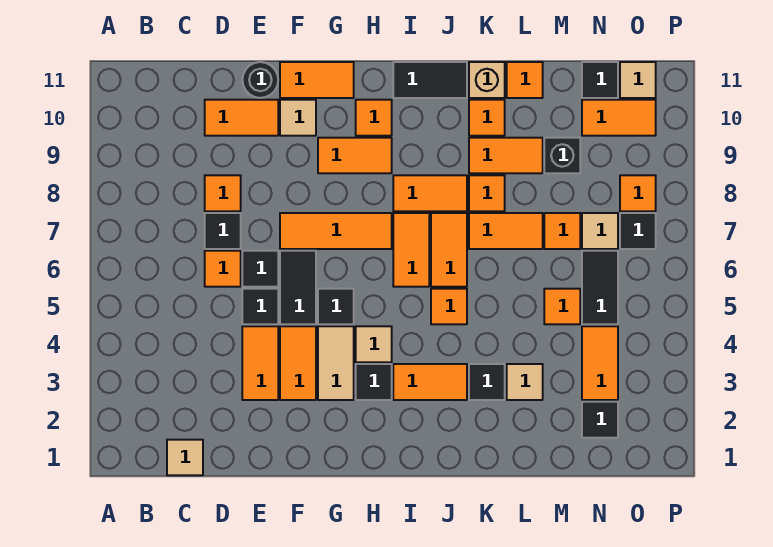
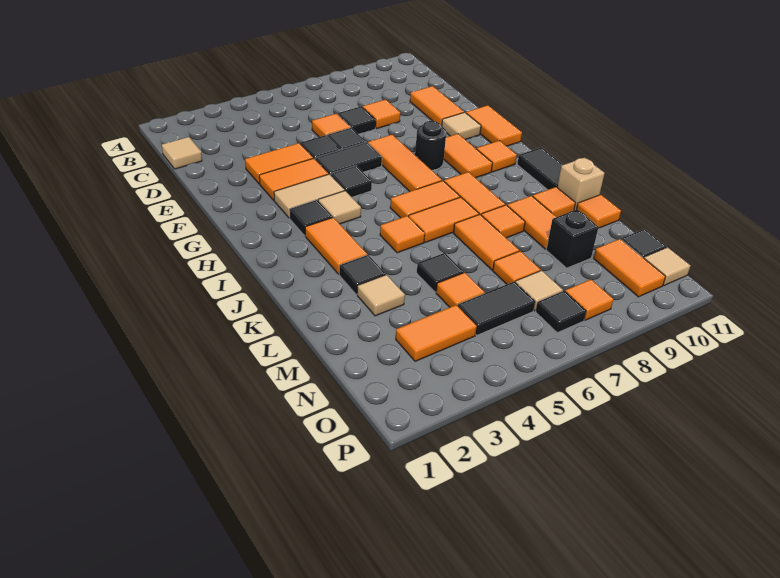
black round brick E11 level 1 -> black round brick G8 level 1
black tile N2 level 1 -> black tile L5 level 1

